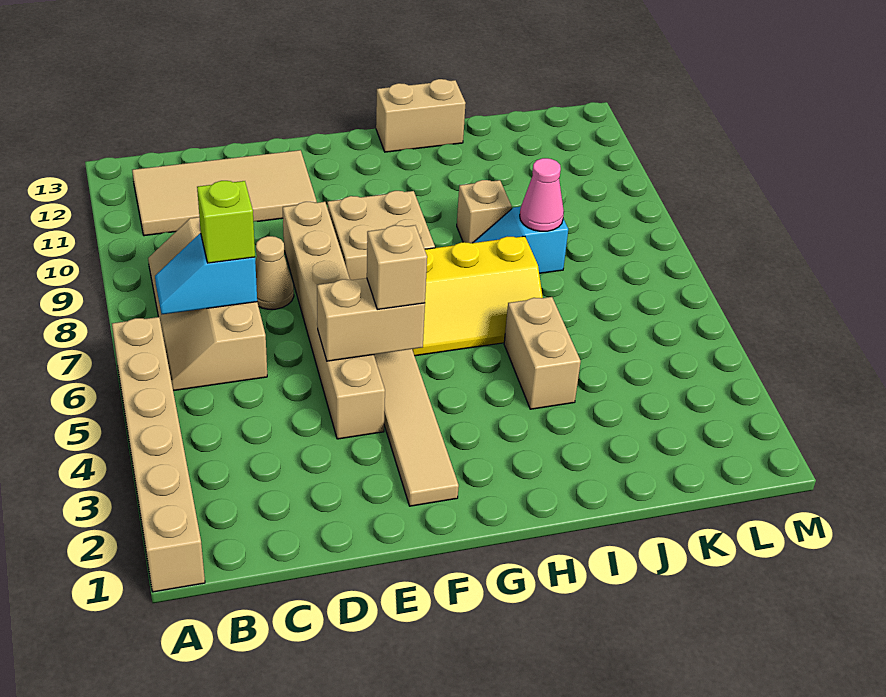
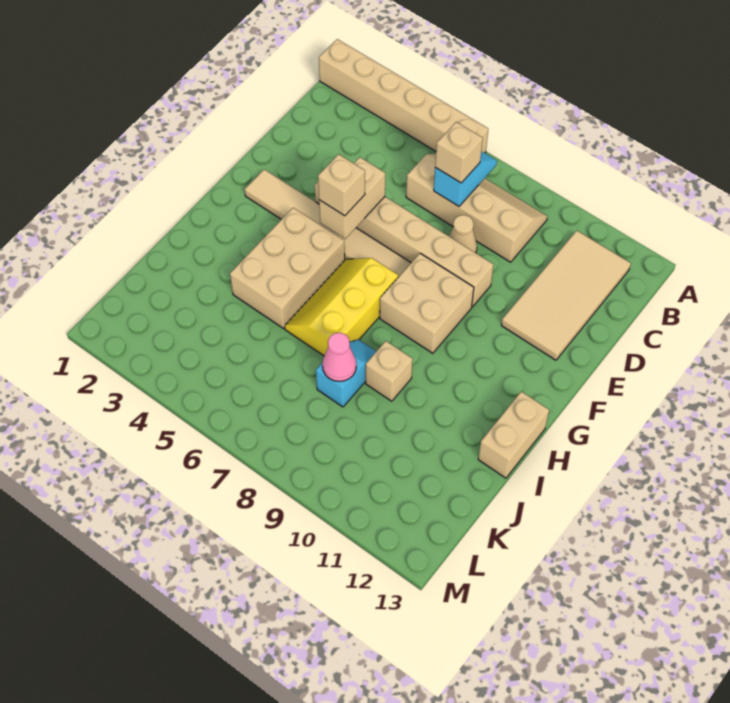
lime brick C7 level 3 -> tan brick C7 level 3
tan brick I4:I5 level 1 -> tan brick G4:I5 level 1

